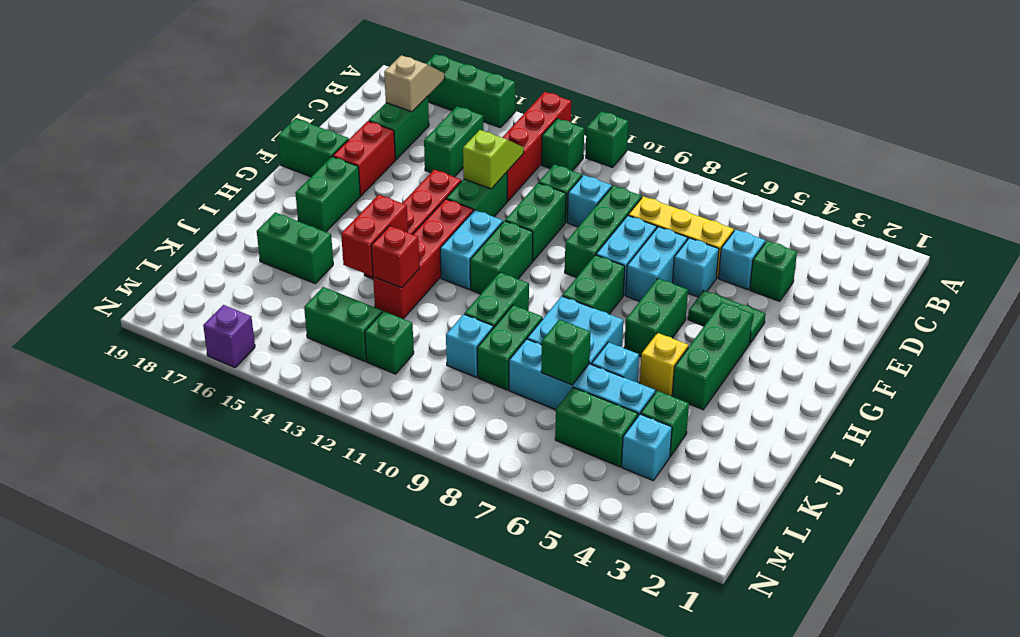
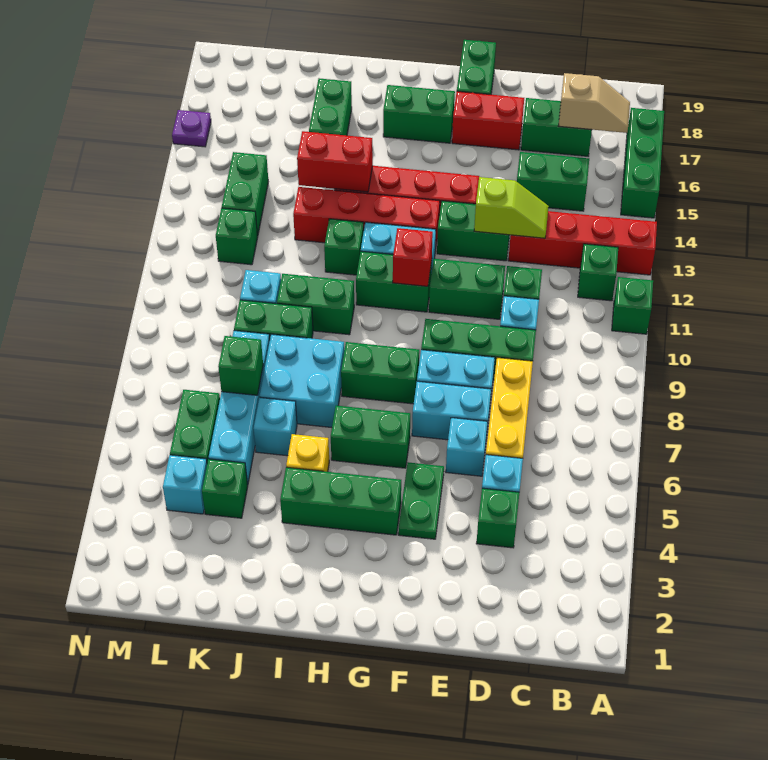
none -> green brick I12 level 1
red brick J13 level 2 -> red brick G11 level 2
purple brick N16 level 1 -> purple plate N16 level 1

